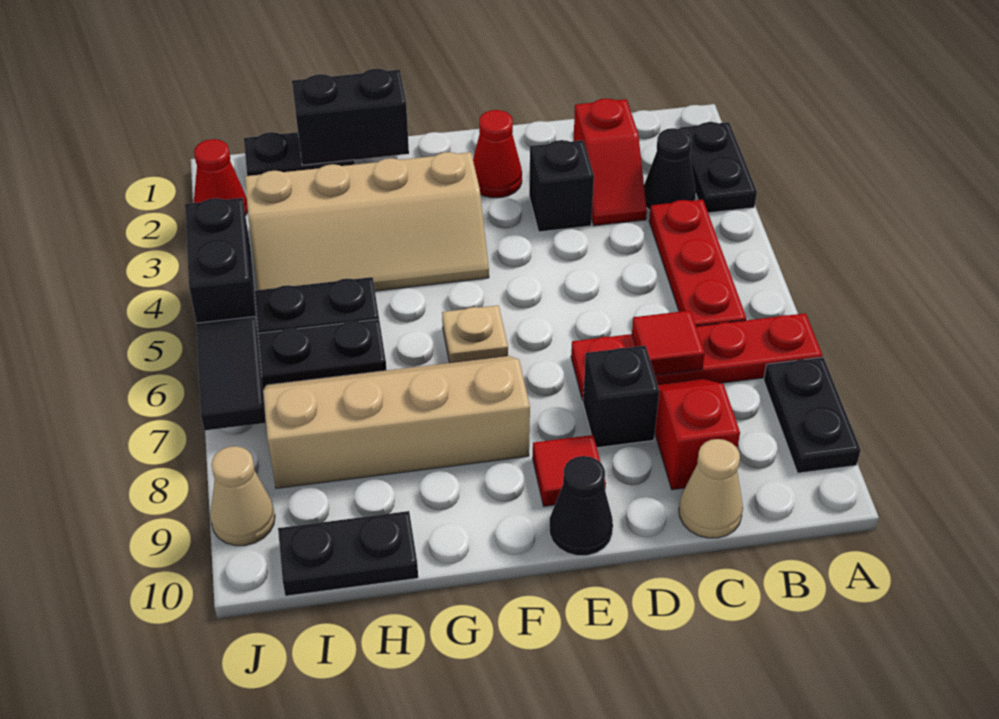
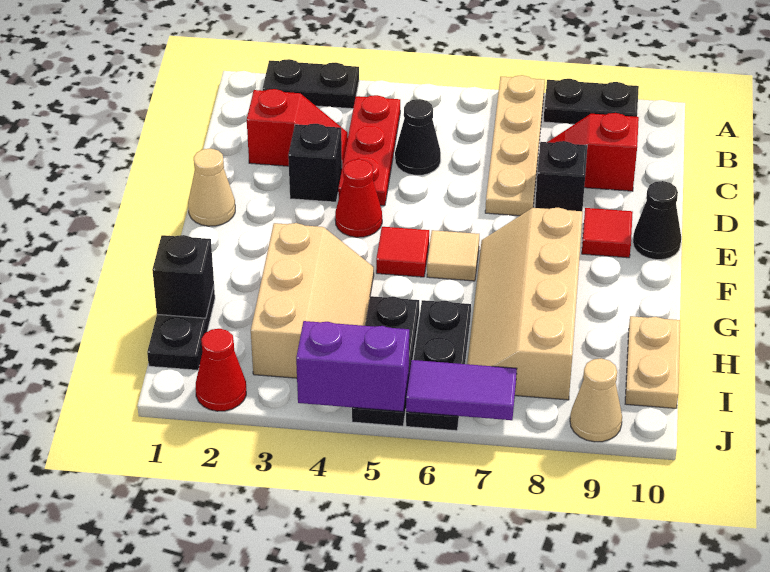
red plate A7:D7 level 1 -> tan plate A7:D7 level 1
black cone B3 level 1 -> black cone C5 level 1
red plate B4:B6 level 1 -> red plate B4:D4 level 1
red tile C7 level 2 -> red tile F5 level 1
tan cone C10 level 1 -> tan cone E1 level 1
red cone E2 level 1 -> red cone E4 level 1
tan slope F3:I4 level 1 top 3 -> tan slope G3:I4 level 1 top 3
tan plate F6 level 1 -> tan tile F6 level 1
black brick G1:H1 level 2 -> black brick H1 level 2
black plate H10:I10 level 1 -> tan plate H10:I10 level 1
black brick J4:J5 level 2 -> purple brick J4:J5 level 2
black tile J6:J7 level 2 -> purple tile J6:J7 level 2

